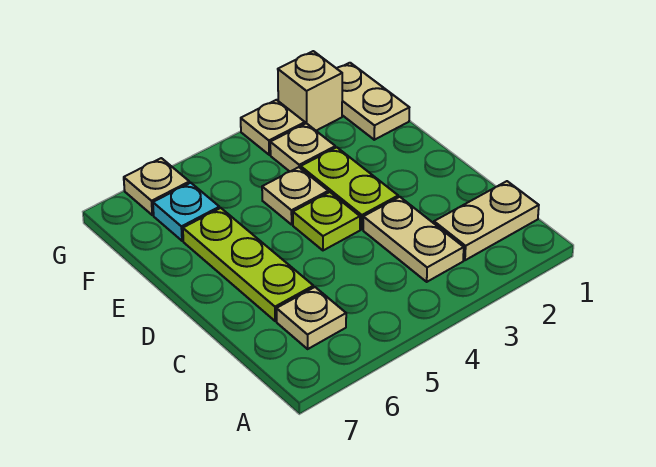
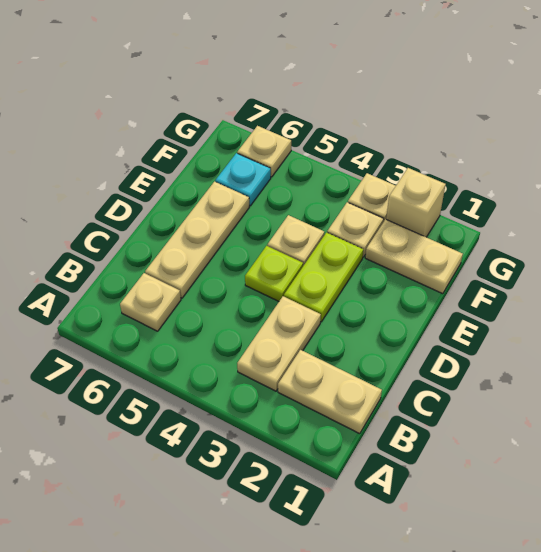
lime plate C6:E6 level 1 -> tan plate C6:E6 level 1
tan plate F1:G1 level 1 -> tan plate F1:F2 level 1

